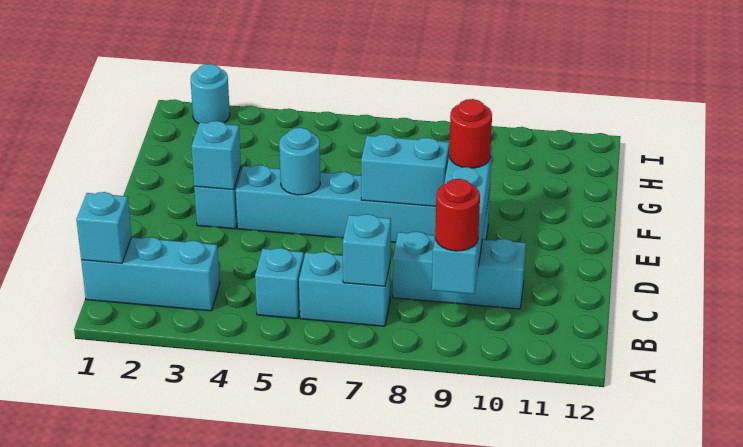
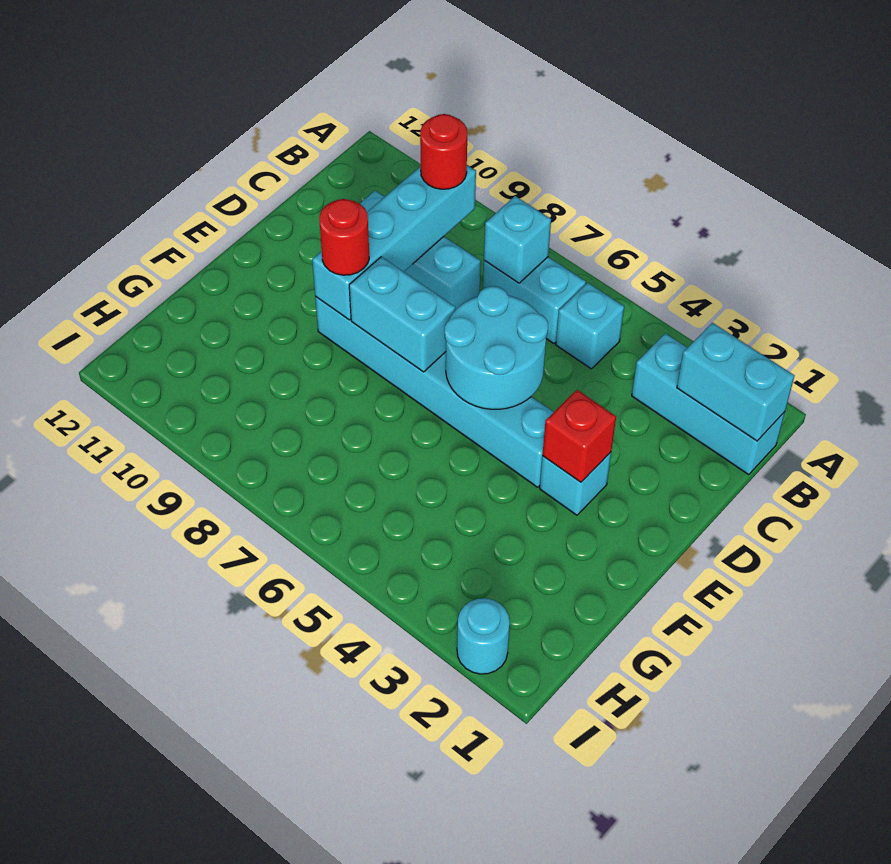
cyan brick B1 level 2 -> cyan brick B1:B2 level 2
cyan brick E3 level 2 -> red brick E3 level 2
cyan round brick E5 level 2 -> cyan round brick D5:E6 level 2

